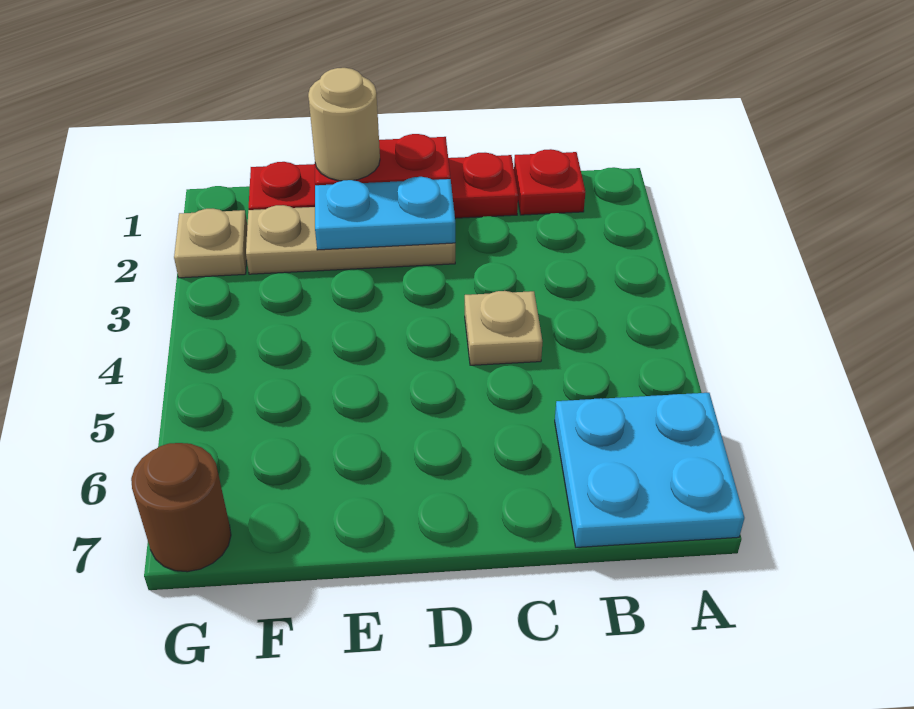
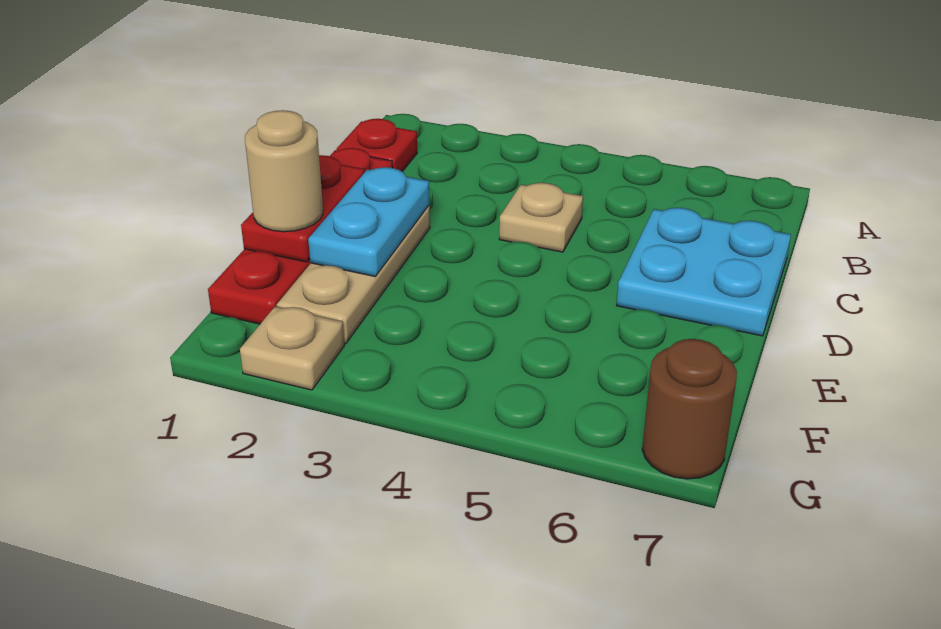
cyan plate A6:B7 level 1 -> cyan plate C6:D7 level 1

